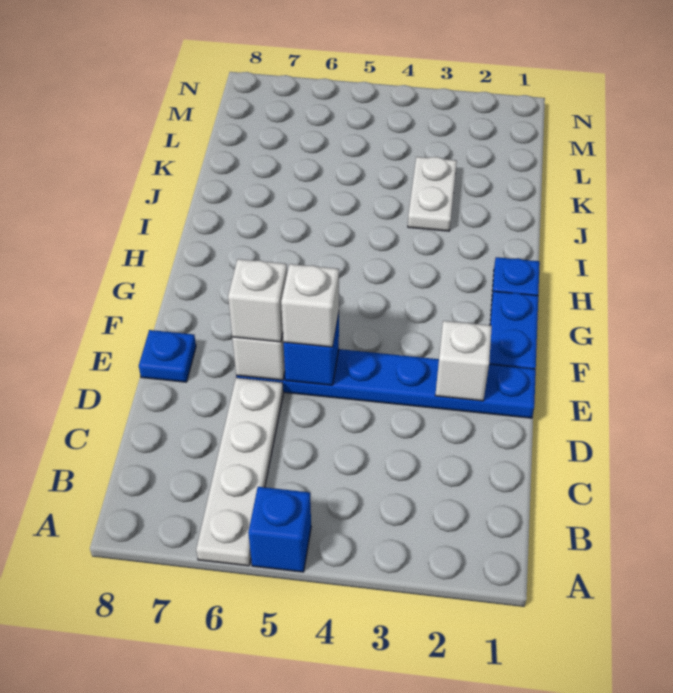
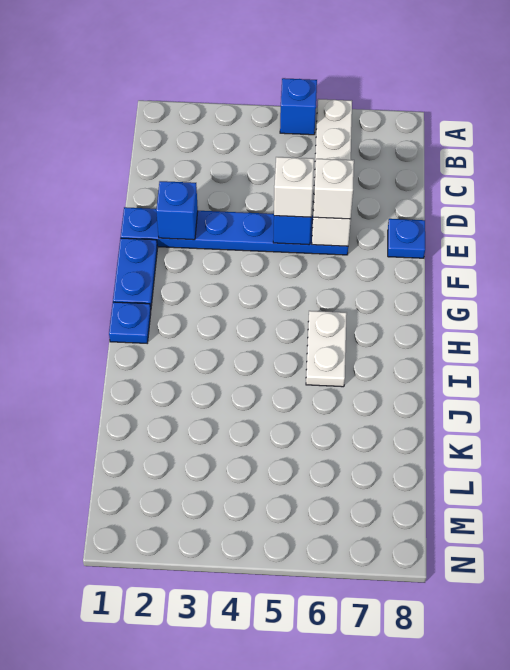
white brick E2 level 2 -> blue brick E2 level 2
white plate J3:K3 level 1 -> white plate H6:I6 level 1

